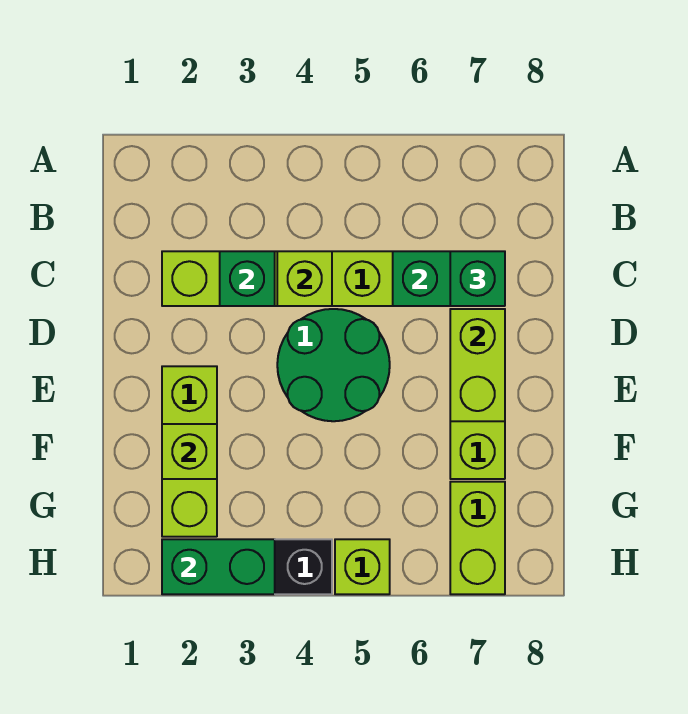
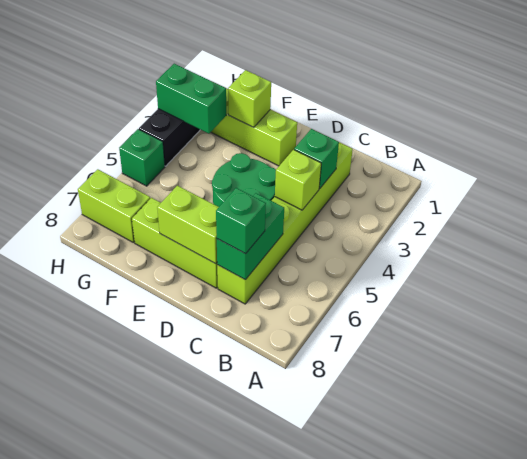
green brick H2:H3 level 2 -> green brick G3:H3 level 2
lime brick H5 level 1 -> green brick H5 level 1

